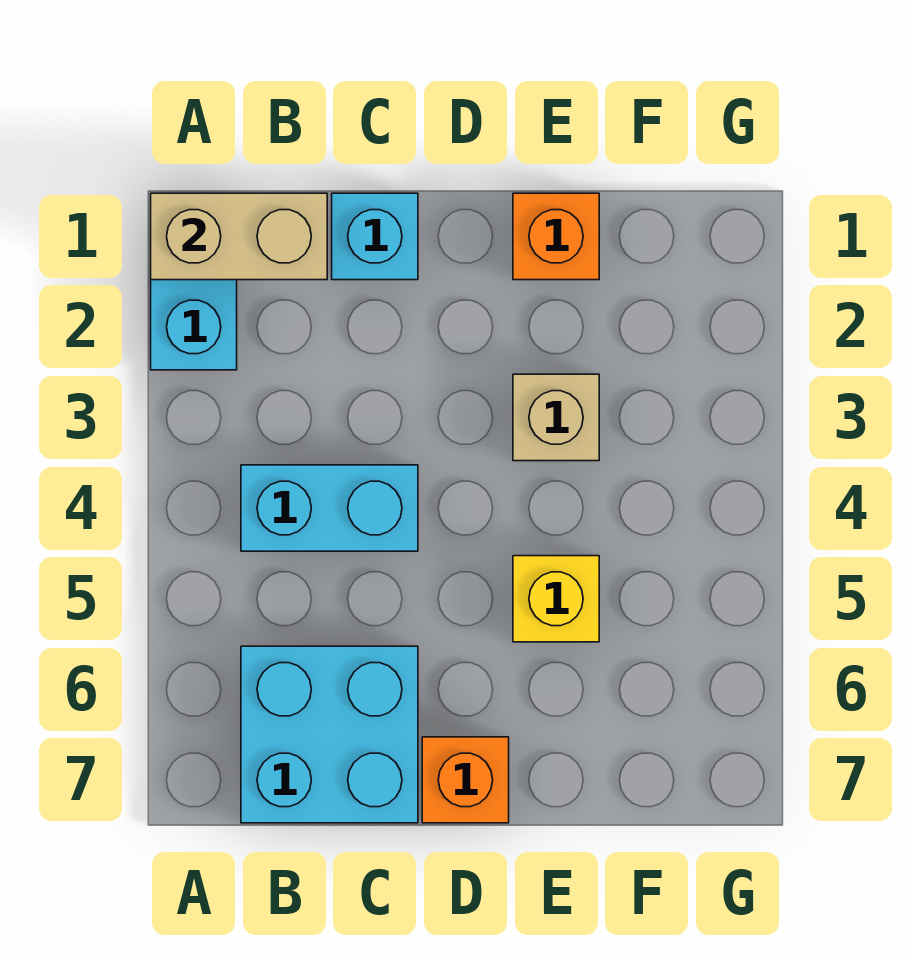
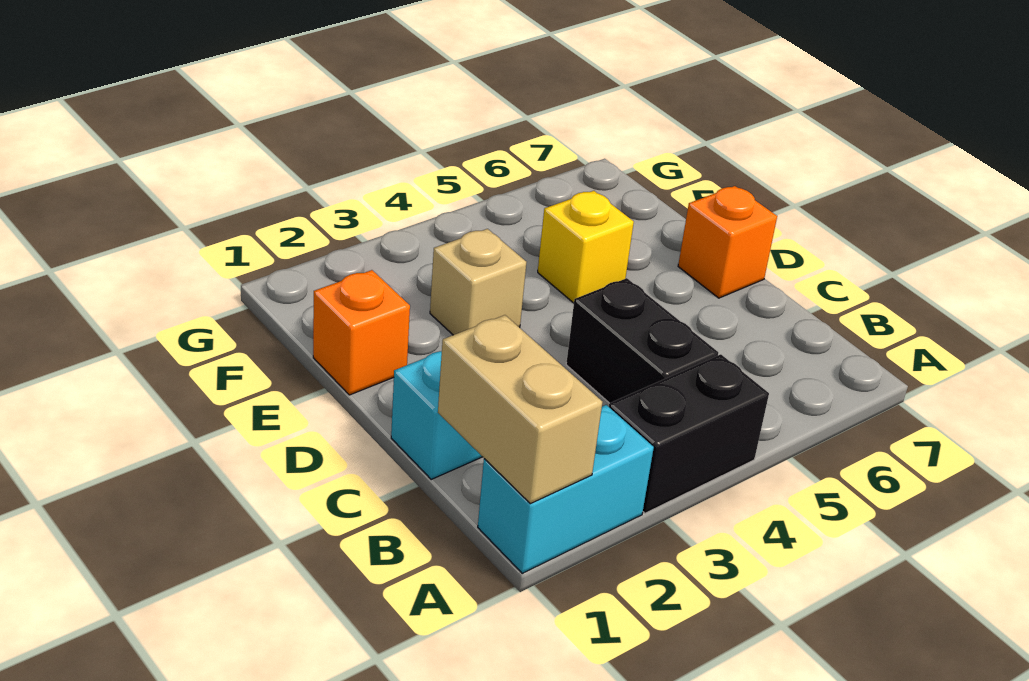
none -> black brick A3:A4 level 1
cyan brick B4:C4 level 1 -> black brick B4:C4 level 1
cyan brick B6:C7 level 1 -> none

